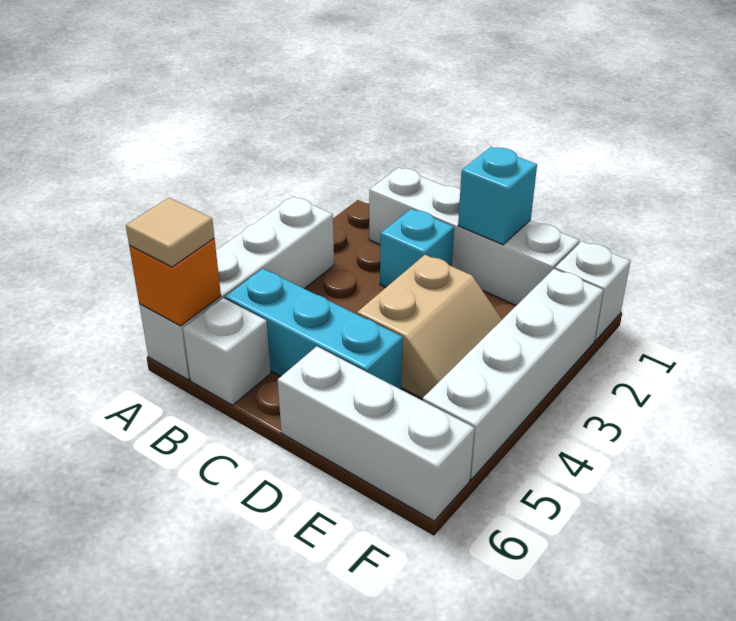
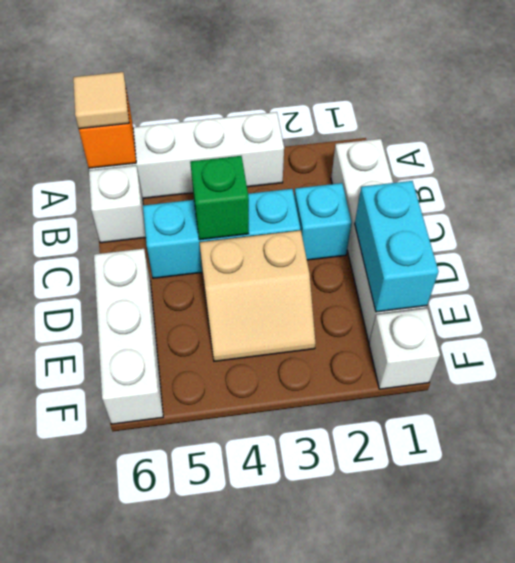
cyan brick B5:D5 level 1 -> cyan brick C3:C5 level 1
none -> green brick C4 level 2
cyan brick D1 level 2 -> cyan brick D1:E1 level 2
white brick F2:F5 level 1 -> none

